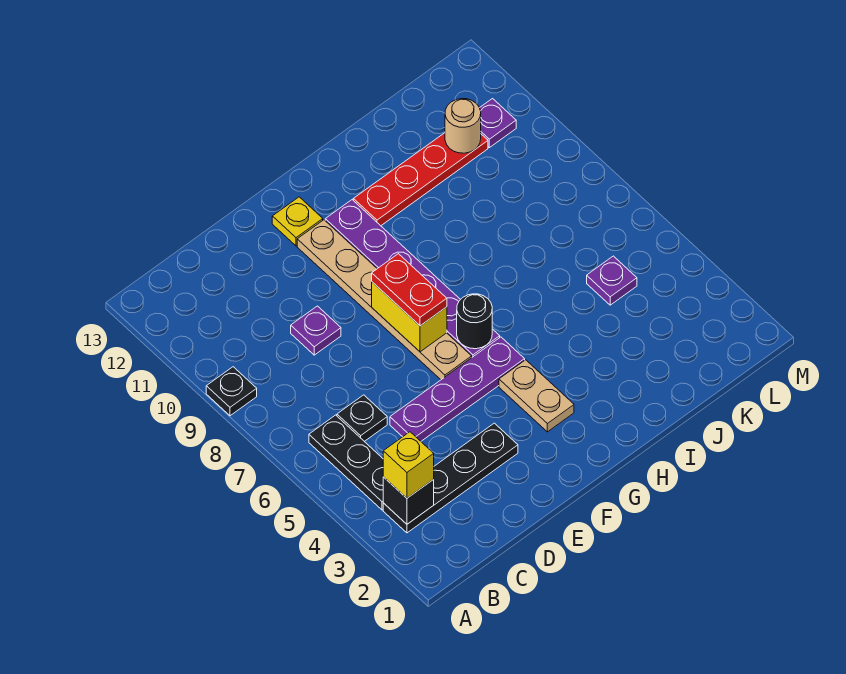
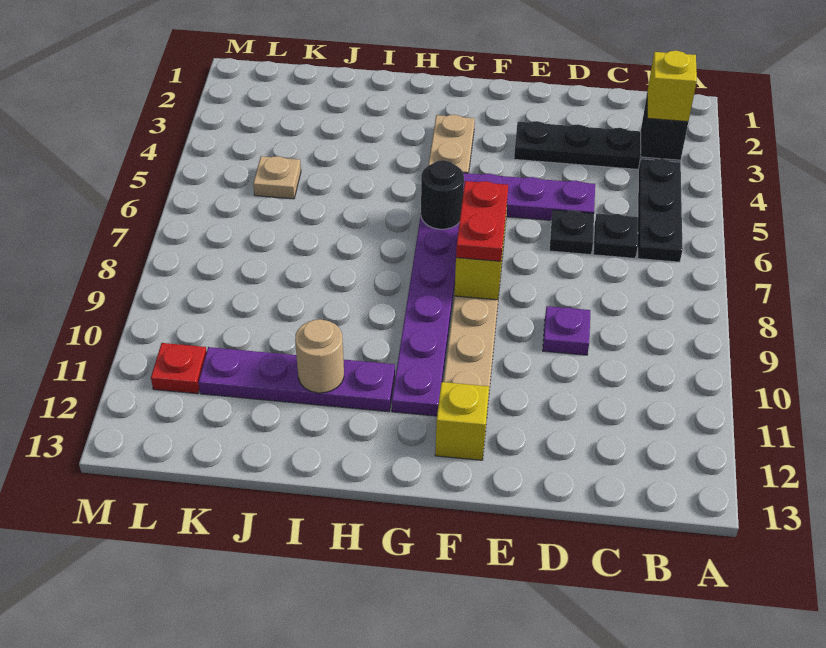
black plate A9 level 1 -> black plate D6 level 1
yellow plate F12 level 1 -> yellow brick F12 level 1
red plate H11:K11 level 1 -> purple plate H11:K11 level 1
purple plate K5 level 1 -> tan plate K5 level 1
tan round brick K11 level 2 -> tan round brick I11 level 2
purple plate L11 level 1 -> red plate L11 level 1

